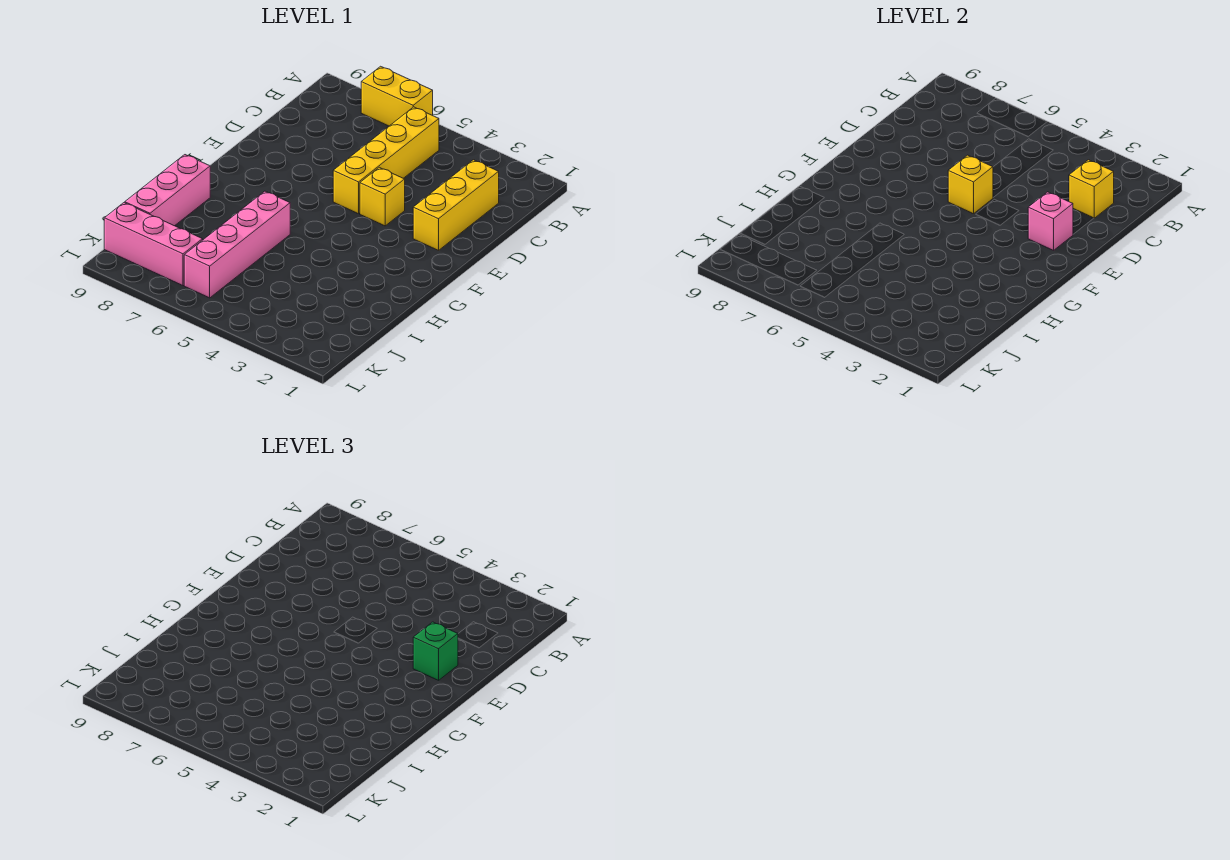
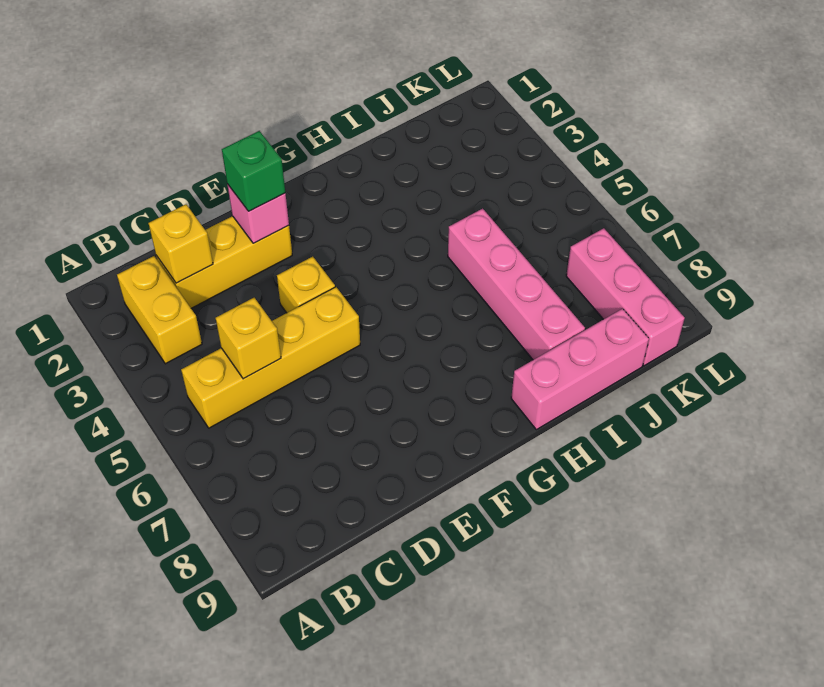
yellow brick A6:A7 level 1 -> yellow brick B2:B3 level 1
yellow brick E5 level 2 -> yellow brick C5 level 2
pink brick H6:K6 level 1 -> pink brick I5:I8 level 1

